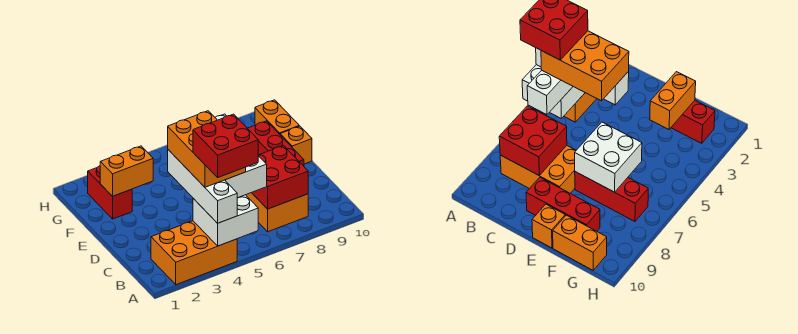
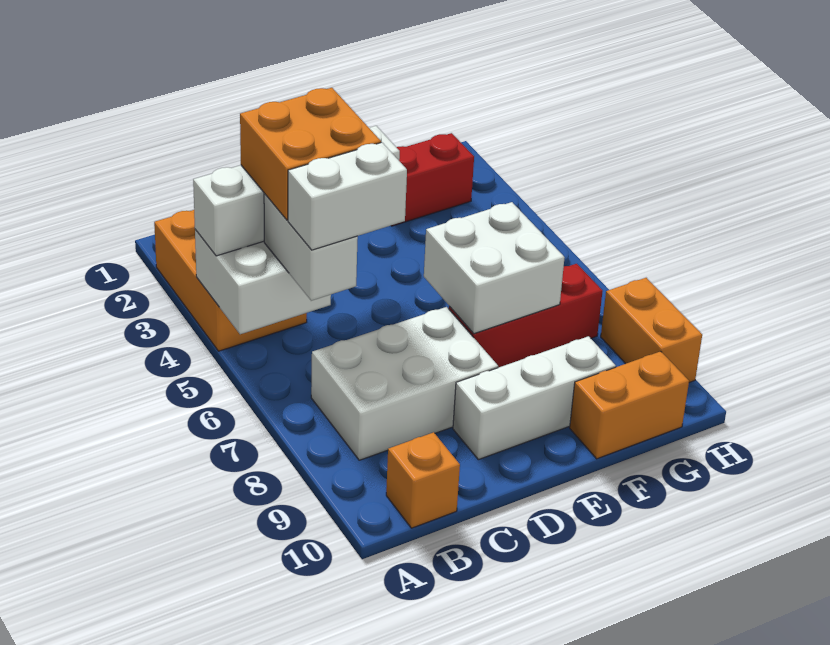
red brick A4:B5 level 5 -> none
orange brick B4:D5 level 4 -> orange brick B4:C5 level 4
none -> white brick B6:C6 level 4
orange brick B7:D8 level 1 -> white brick B7:D8 level 1
red brick B7:C8 level 2 -> none
red brick D9:F9 level 1 -> white brick D9:F9 level 1
orange brick E10 level 1 -> orange brick B10 level 1
orange brick F2:F3 level 2 -> orange brick H8:H9 level 1

